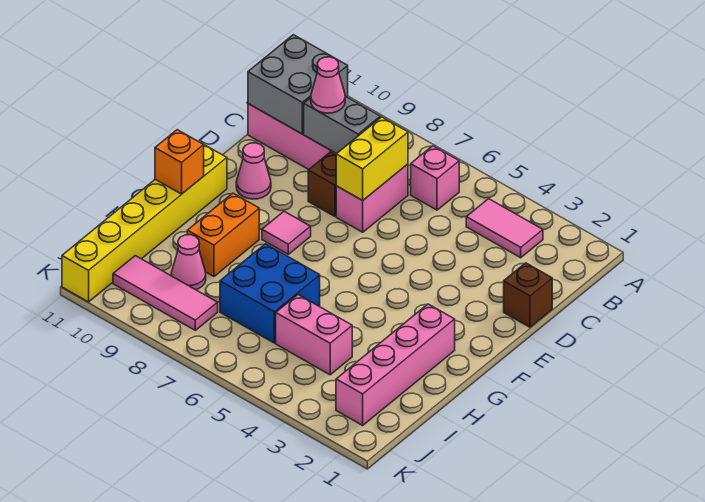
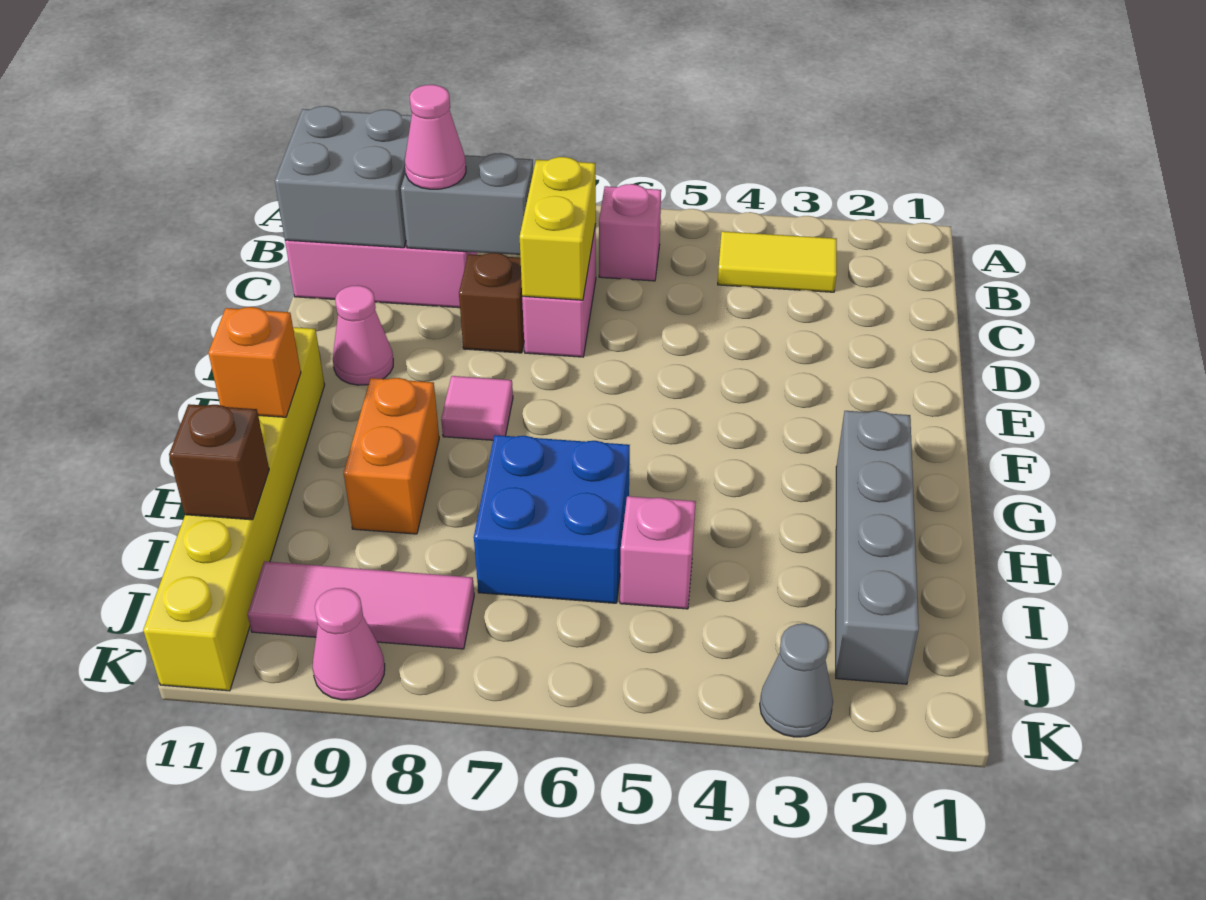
pink tile B3:B4 level 1 -> yellow tile B3:B4 level 1
brown brick D1 level 1 -> brown brick I11 level 2
pink brick G2:J2 level 1 -> grey brick G2:J2 level 1
pink brick I4:I5 level 1 -> pink brick I5 level 1
pink cone I9 level 1 -> pink cone K9 level 1
none -> grey cone K3 level 1

